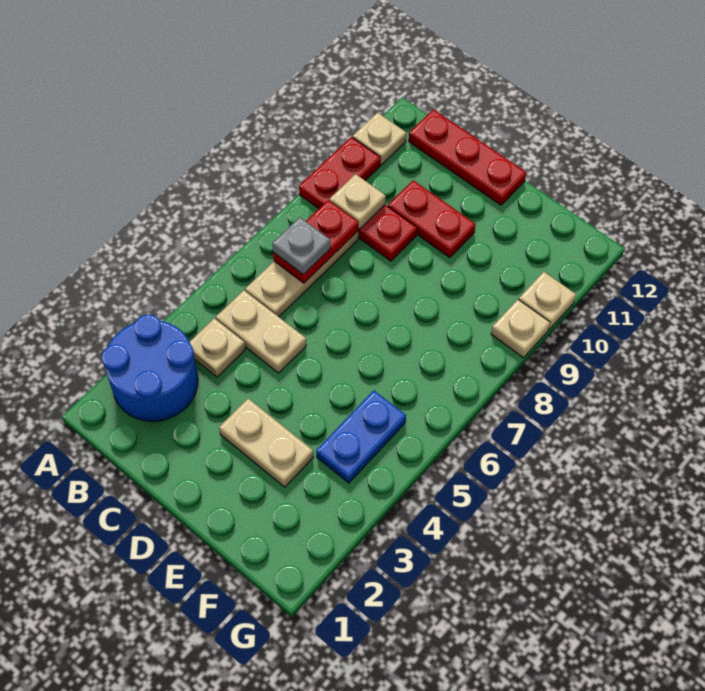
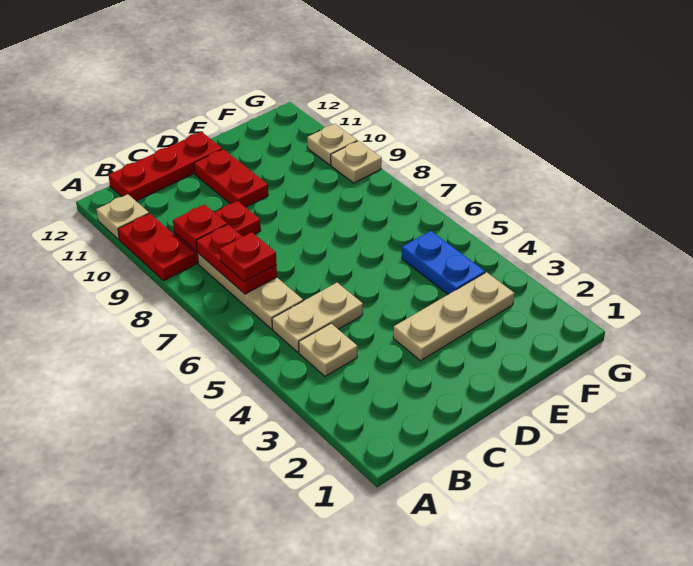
blue round brick A2:B3 level 1 -> none
grey plate B7 level 3 -> red plate B7 level 3
tan plate B9 level 2 -> red plate B9 level 2
red plate C10:D10 level 1 -> red plate D10:D11 level 1
tan plate D3:E3 level 1 -> tan plate D3:F3 level 1

